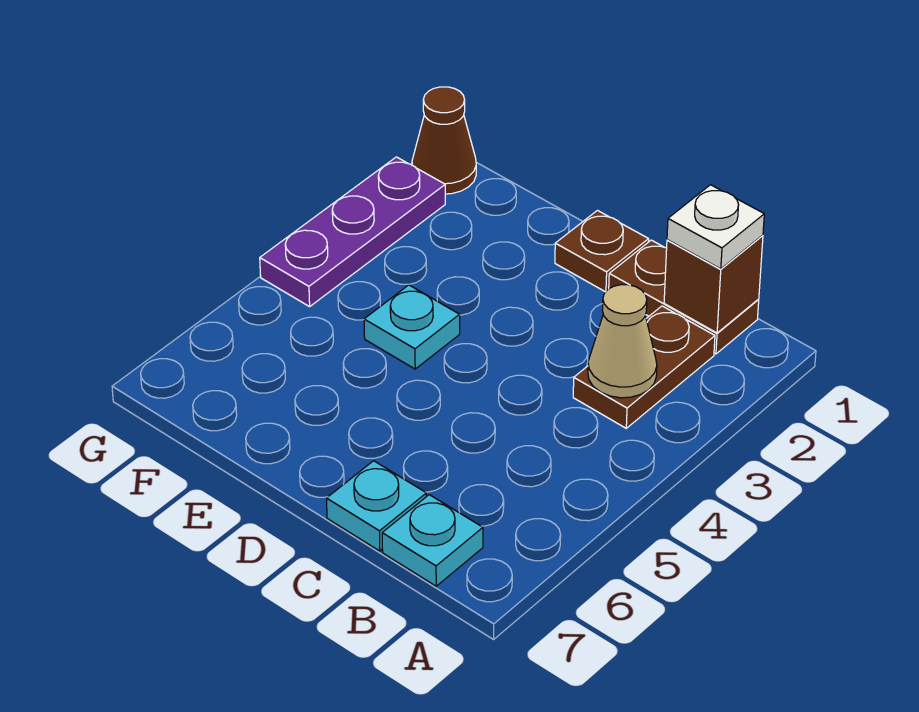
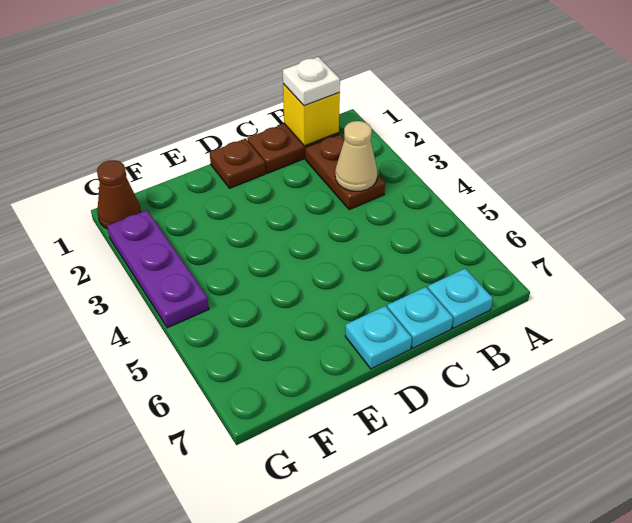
brown brick B1 level 2 -> yellow brick B1 level 2
cyan plate E4 level 1 -> cyan plate D7 level 1

